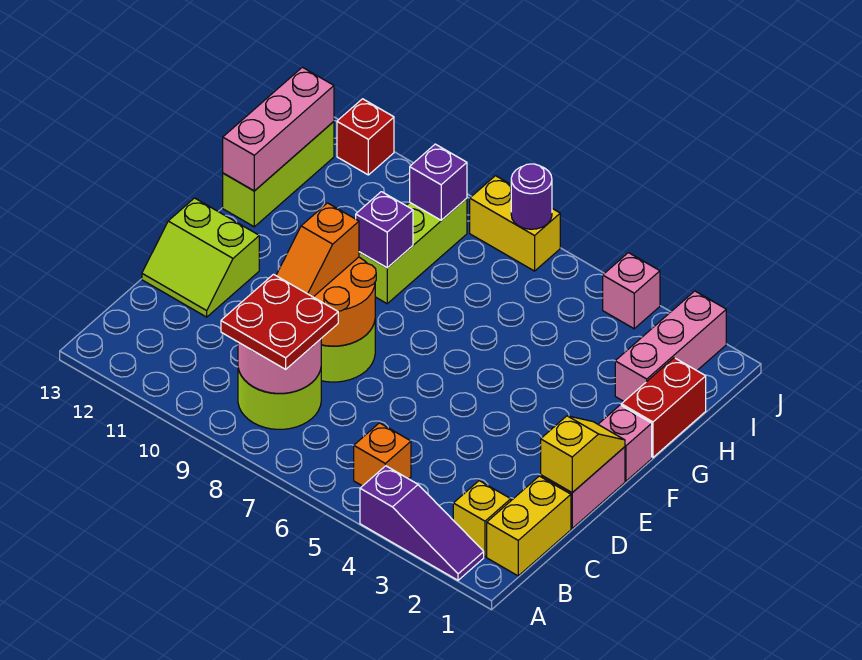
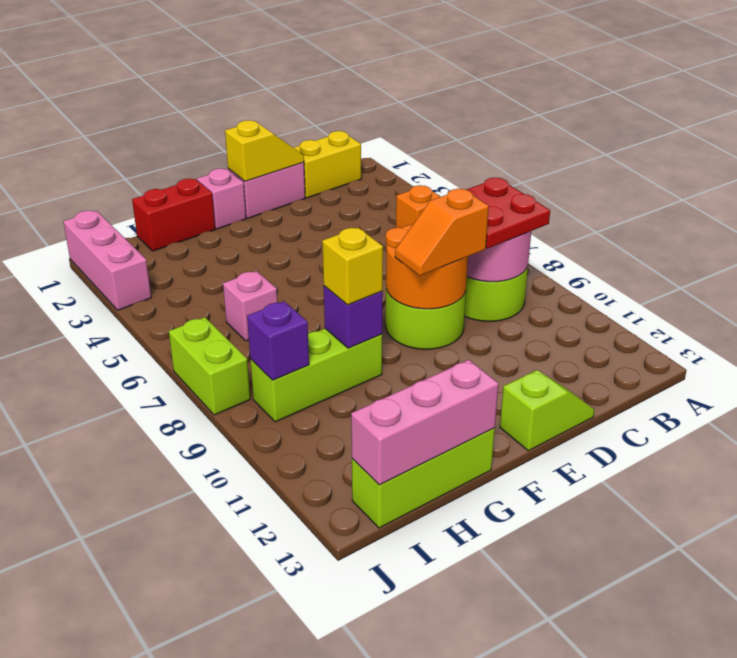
purple slope A2:A4 level 1 top 4 -> none
yellow brick B2 level 1 -> yellow brick G9 level 3
yellow slope D1:E1 level 2 top D -> yellow slope D1:E1 level 2 top E
orange slope D9:E9 level 3 top E -> orange slope D9:E9 level 3 top D
lime slope D12:E13 level 1 top E -> lime slope D13:E13 level 1 top E
pink brick H2:J2 level 1 -> pink brick J1:J3 level 1
pink brick J4 level 1 -> pink brick H6 level 1
yellow brick J7:J8 level 1 -> lime brick J7:J8 level 1
purple round brick J7 level 2 -> none
red brick J12 level 1 -> none

